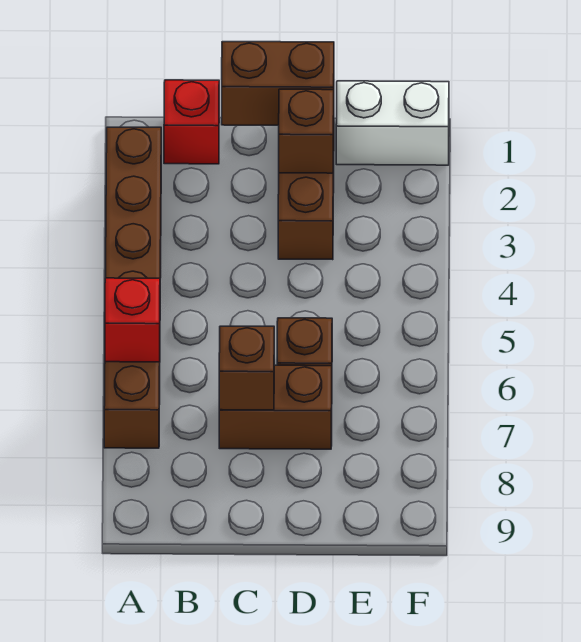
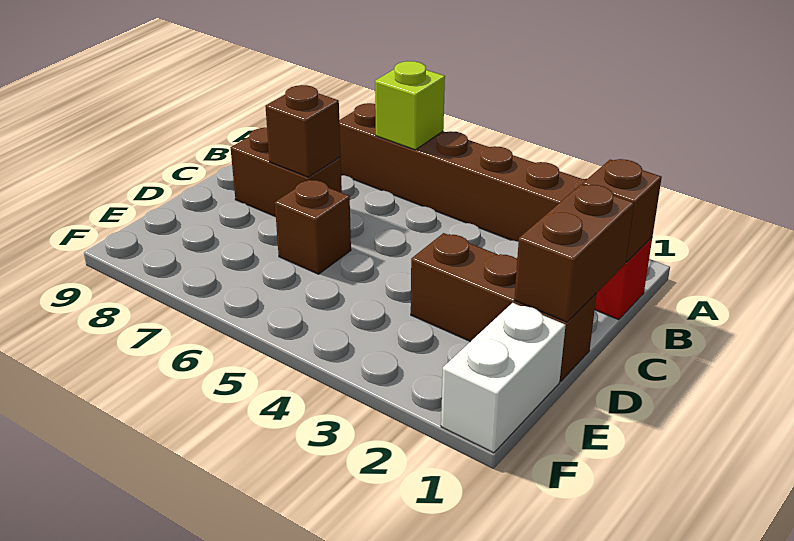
red brick A6 level 2 -> lime brick A6 level 2
brown brick C7:D7 level 1 -> brown brick C7:C8 level 1
brown brick D2 level 2 -> brown brick B1 level 2

